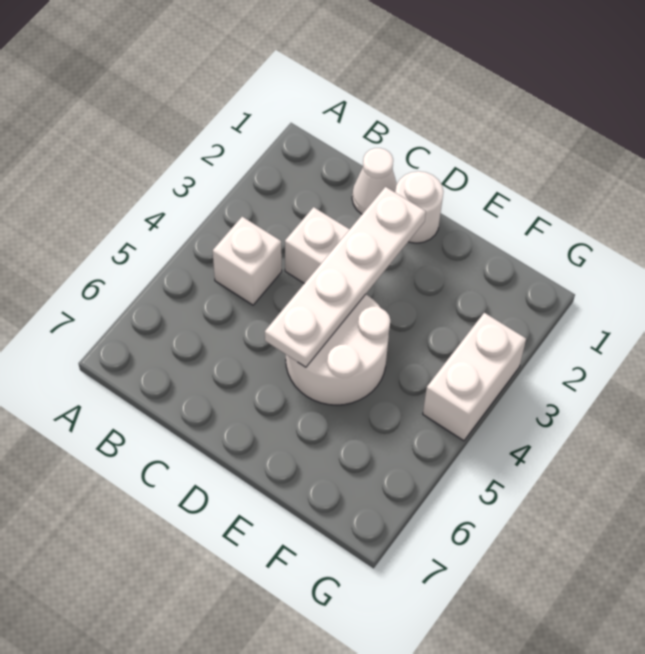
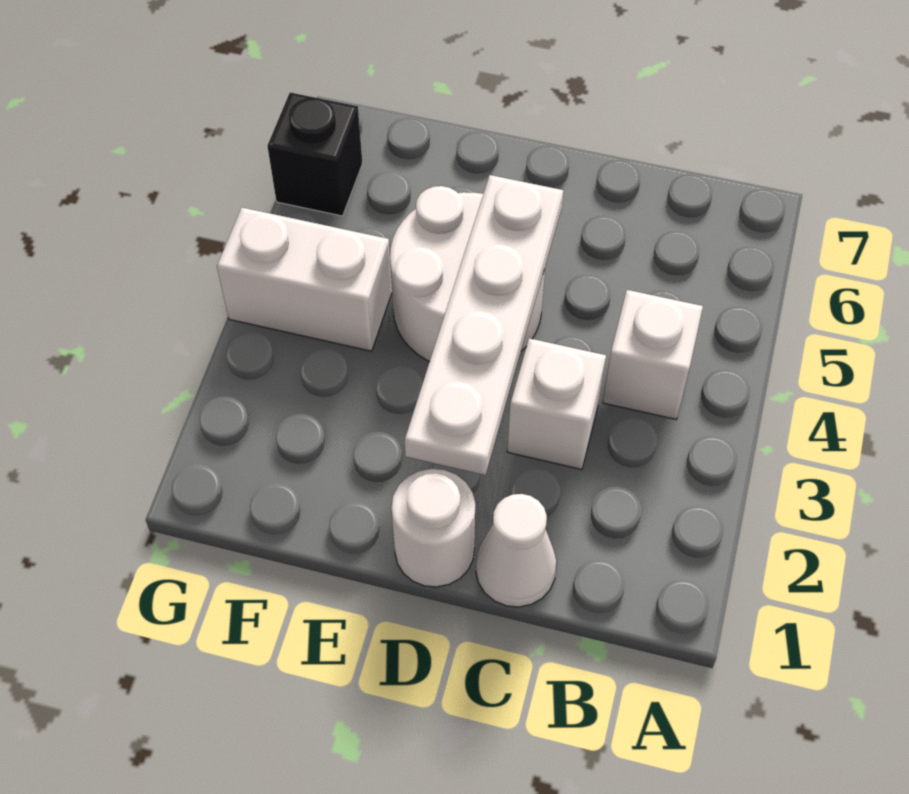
white brick G3:G4 level 1 -> white brick F4:G4 level 1
none -> black brick G6 level 1

